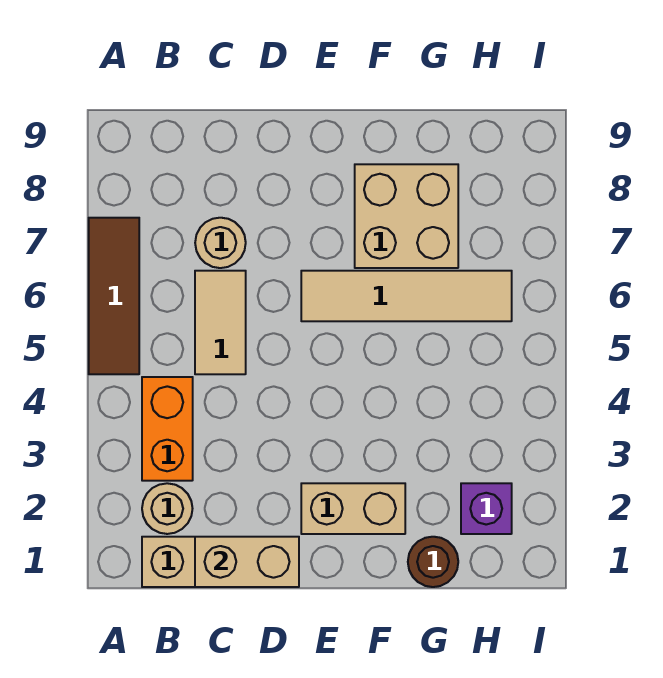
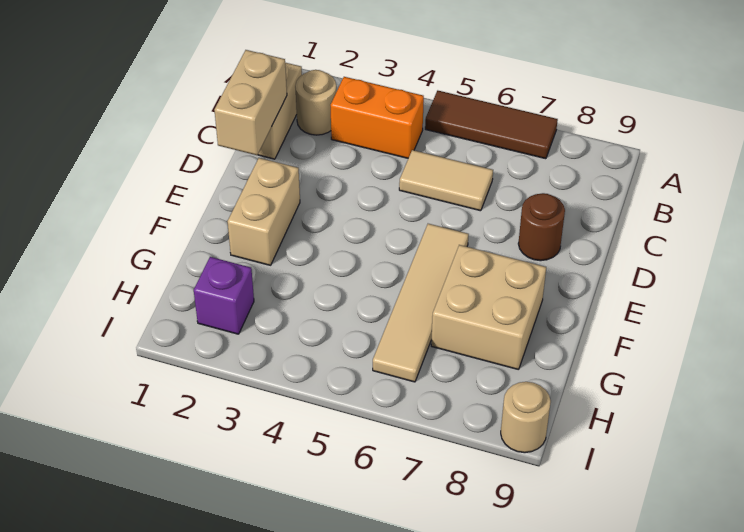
tan round brick C7 level 1 -> tan round brick I9 level 1
brown round brick G1 level 1 -> brown round brick D8 level 1

